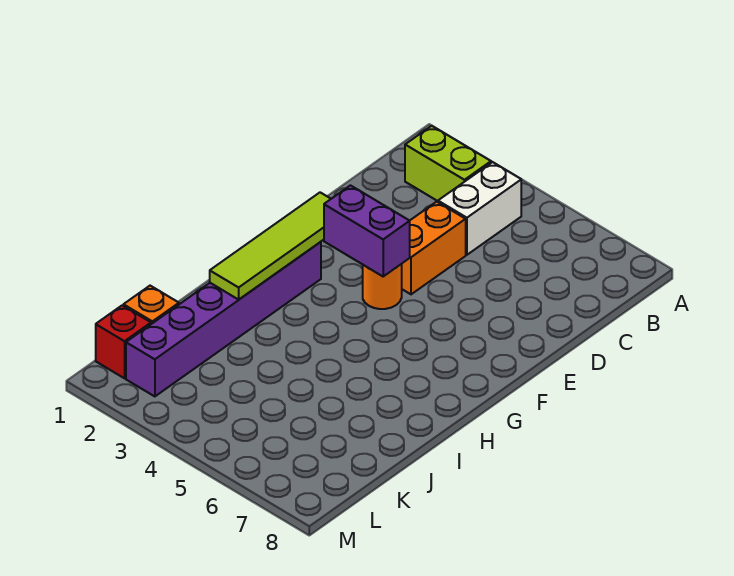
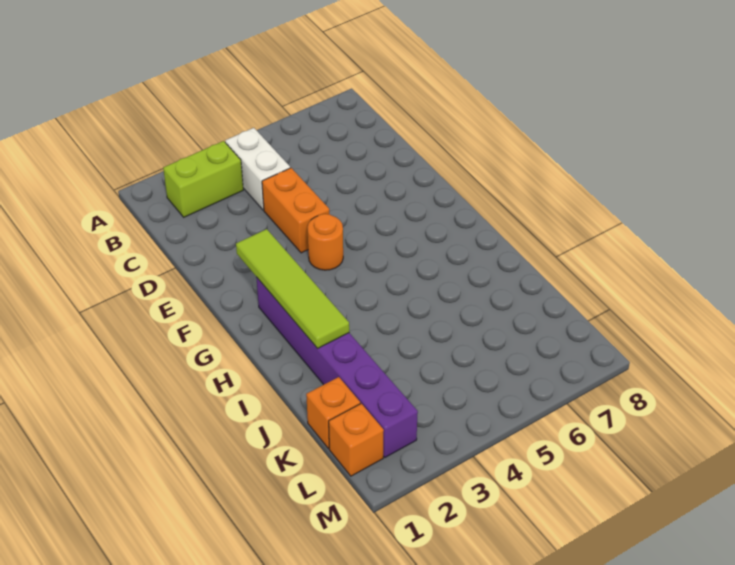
purple brick F3:F4 level 2 -> none
red brick L1 level 1 -> orange brick L1 level 1

